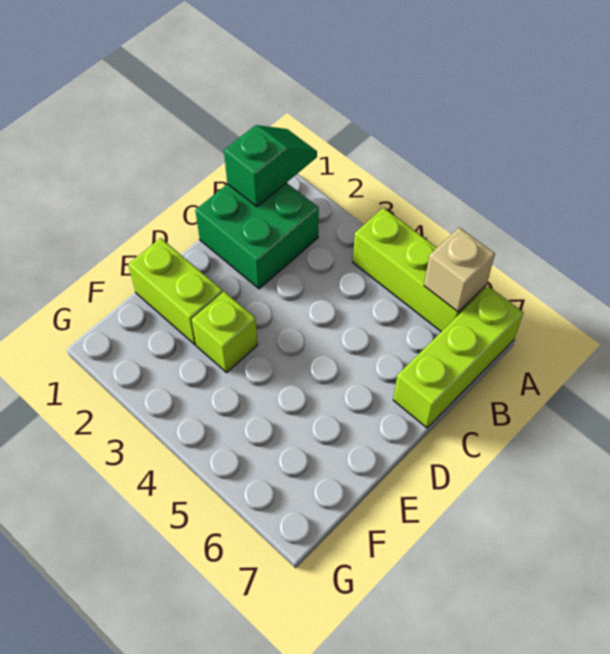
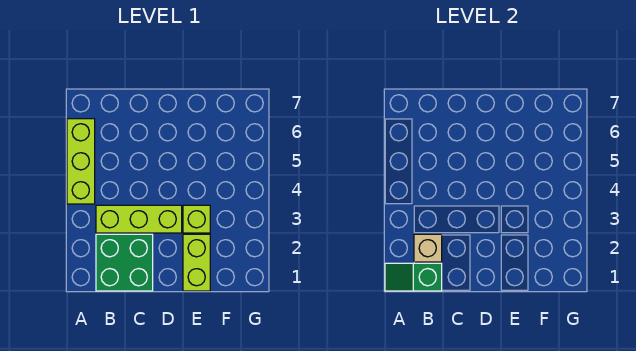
tan brick A6 level 2 -> tan brick B2 level 2
lime brick A7:C7 level 1 -> lime brick B3:D3 level 1

